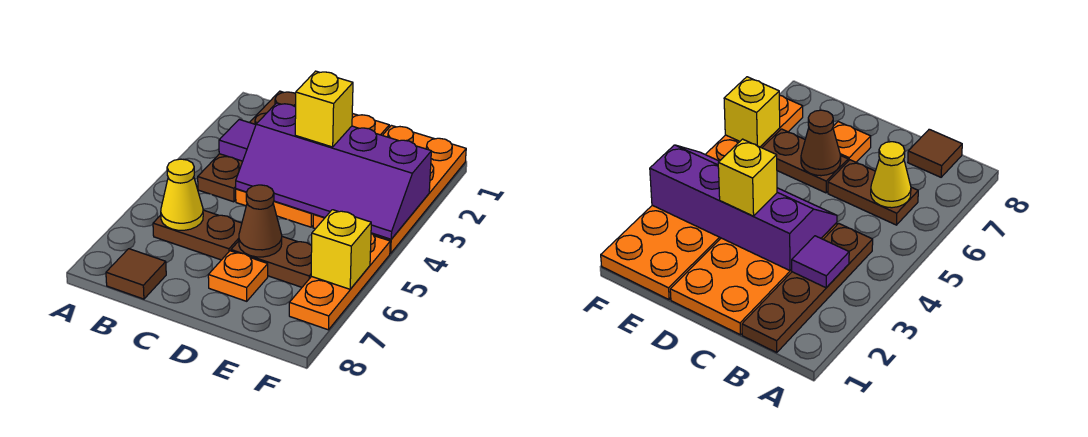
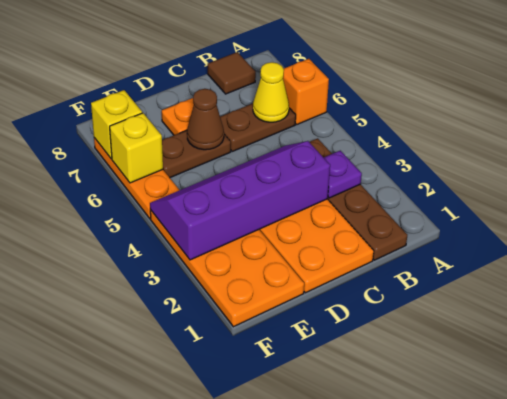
none -> orange brick A6 level 1
purple tile B3 level 2 -> purple plate B3 level 2
yellow brick D3 level 3 -> yellow brick F7 level 2

